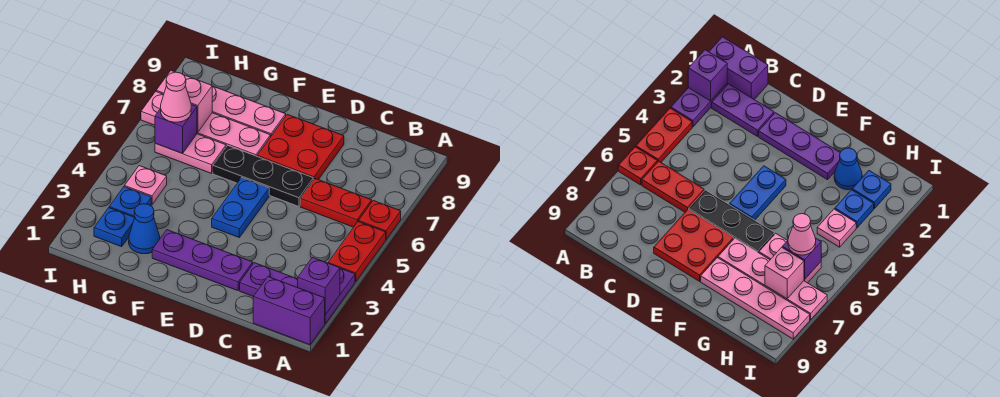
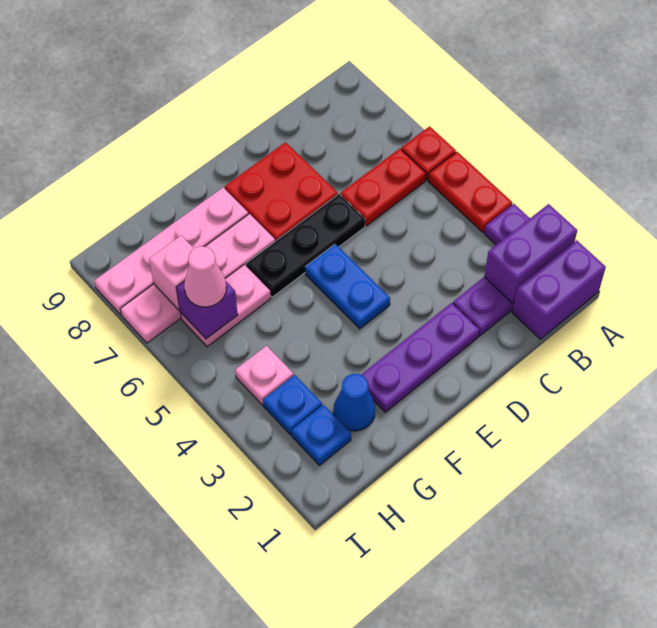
purple brick A2 level 2 -> purple brick A2:B2 level 2

